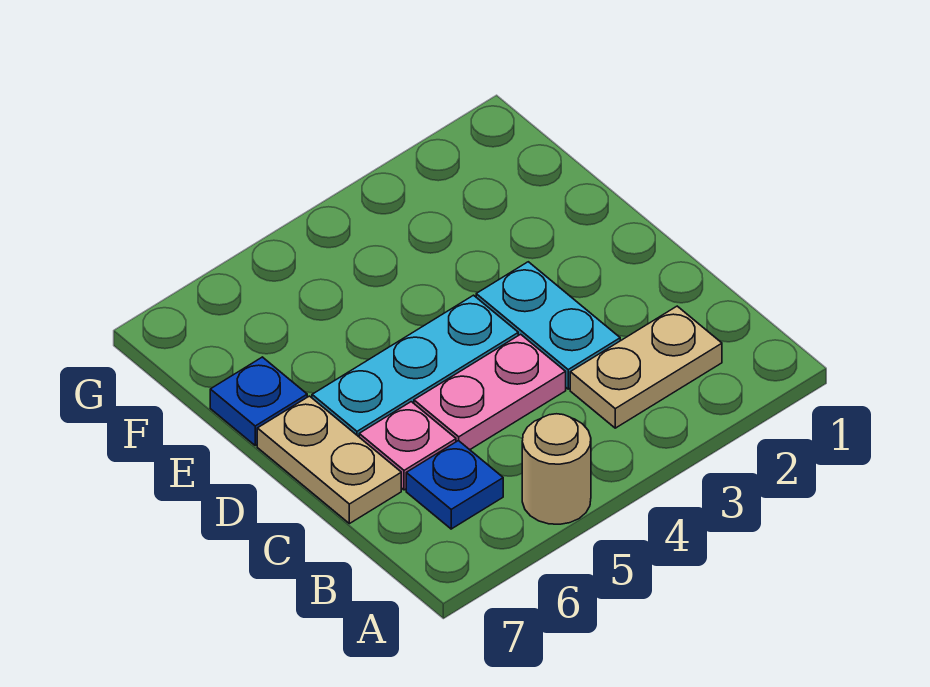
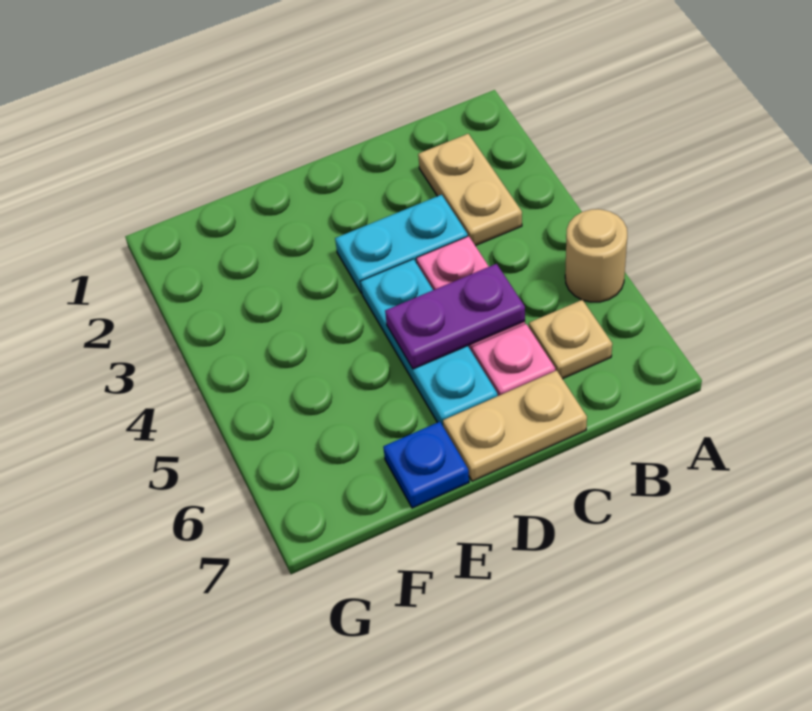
blue plate B6 level 1 -> tan plate B6 level 1
none -> purple plate C5:D5 level 2

